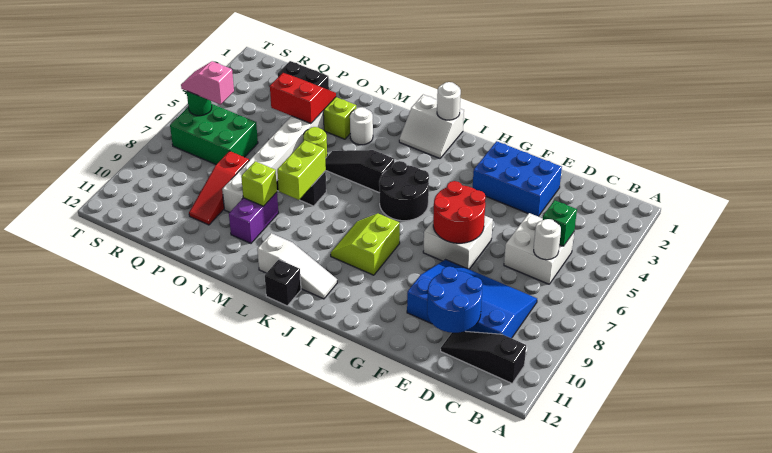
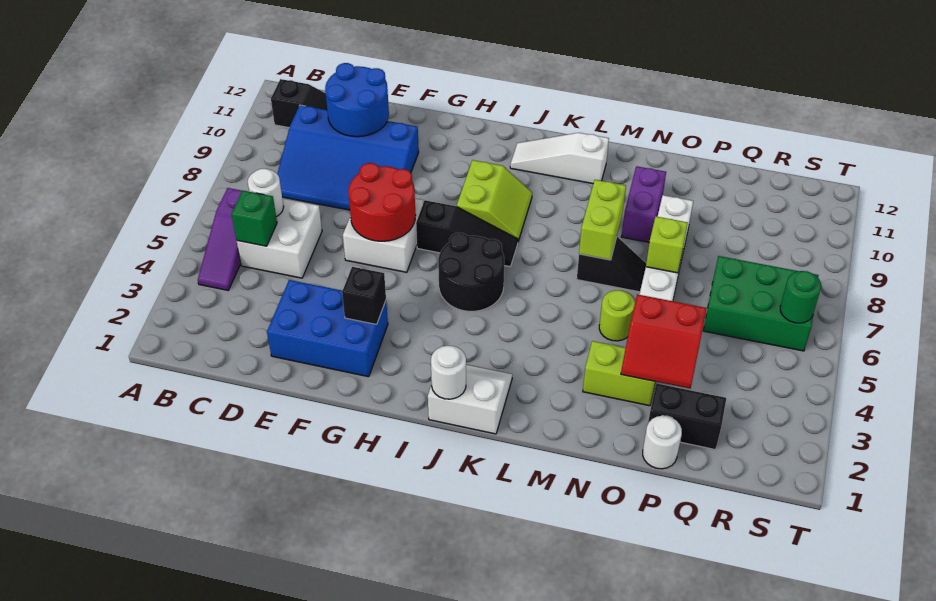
none -> purple slope B4:B6 level 1 top 6
black slope K5:M5 level 1 top K -> black slope H7:J7 level 1 top H
black brick K12 level 1 -> black brick G3 level 2
white round brick M3 level 1 -> white round brick P1 level 1
lime brick N9 level 2 -> lime brick O7 level 2
red slope P8:P10 level 1 top 8 -> none
pink slope R6:S6 level 3 top R -> none

